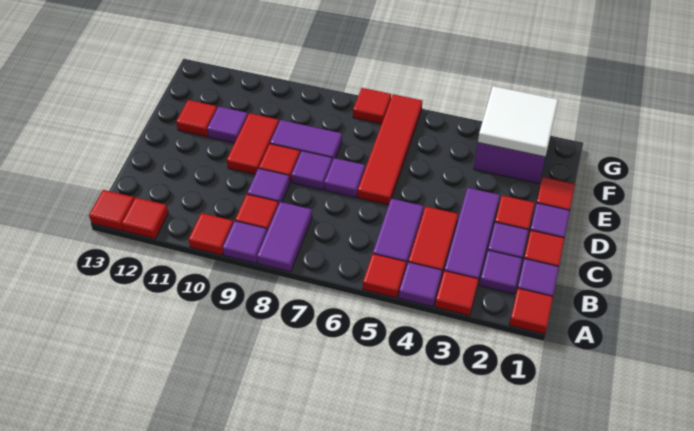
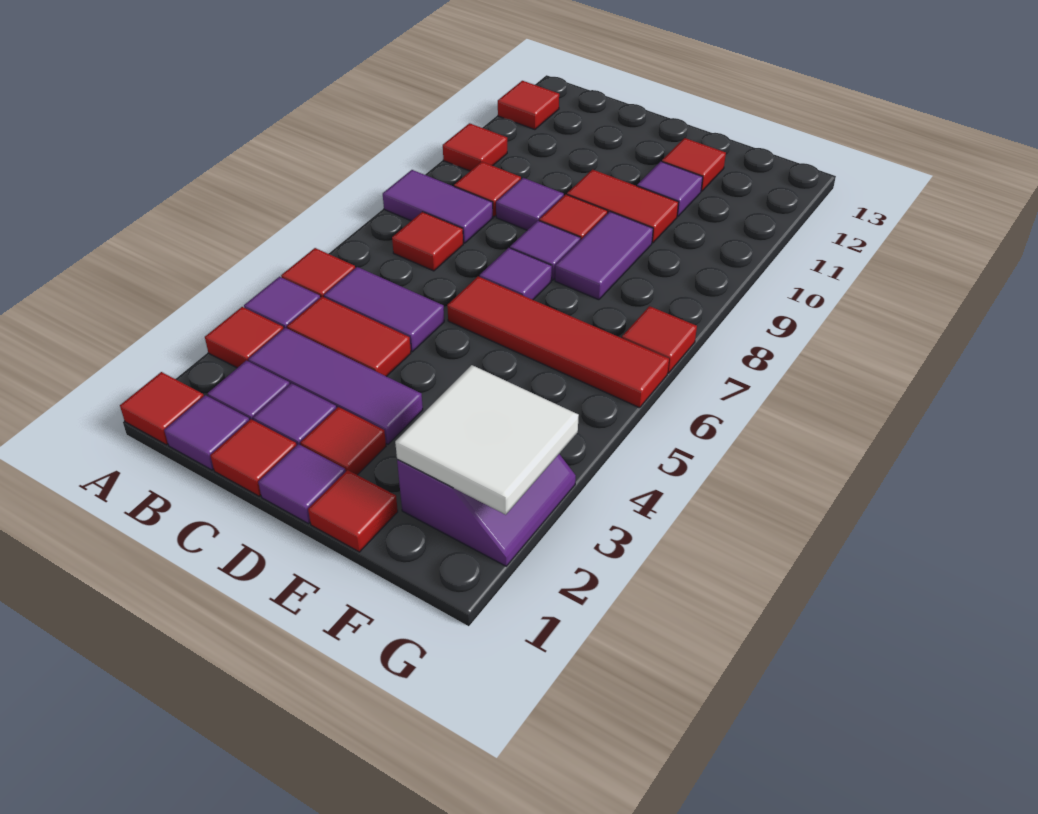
purple tile A9 level 1 -> none
red tile A13 level 1 -> red tile B7 level 1

